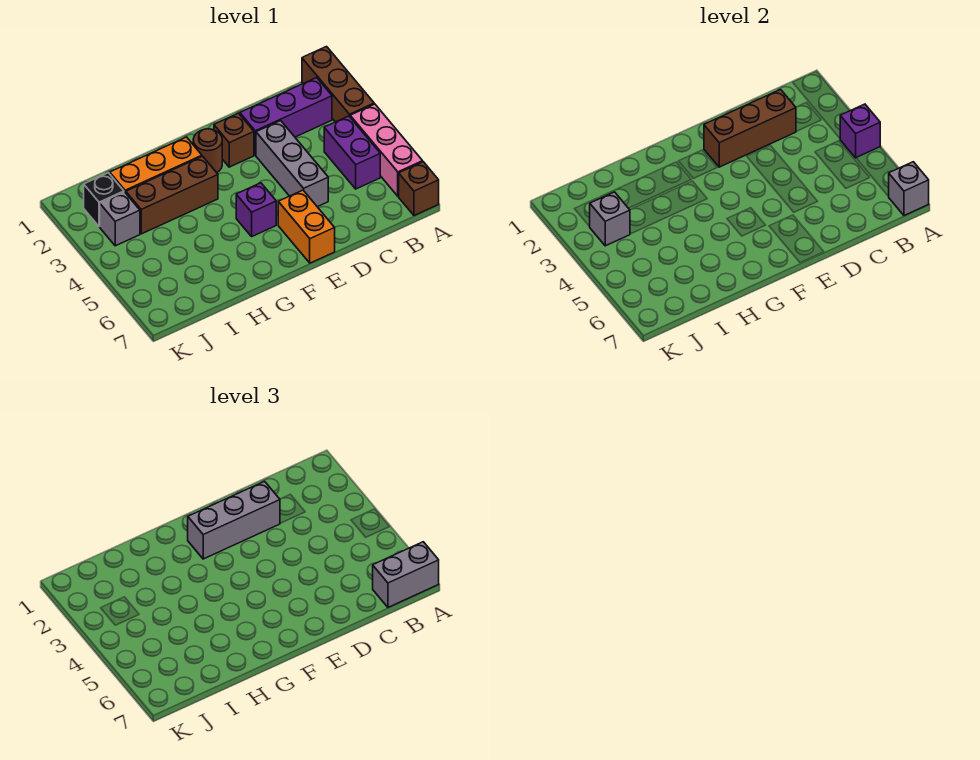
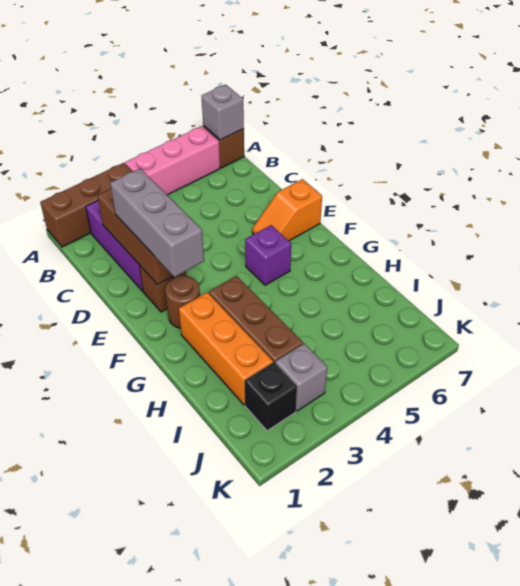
purple brick A4 level 2 -> none
grey brick A7:B7 level 3 -> none
purple brick B4:B5 level 1 -> none
grey brick D3:D5 level 1 -> none
orange brick E6:E7 level 1 -> orange slope E6:E7 level 1 top 7
grey brick J3 level 2 -> none

